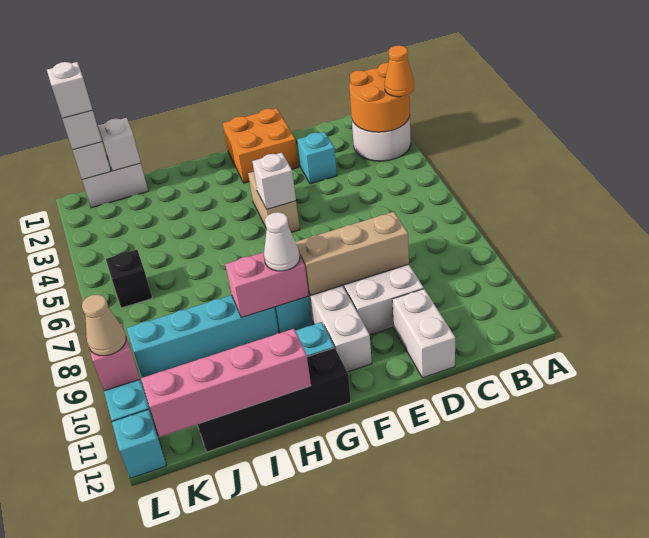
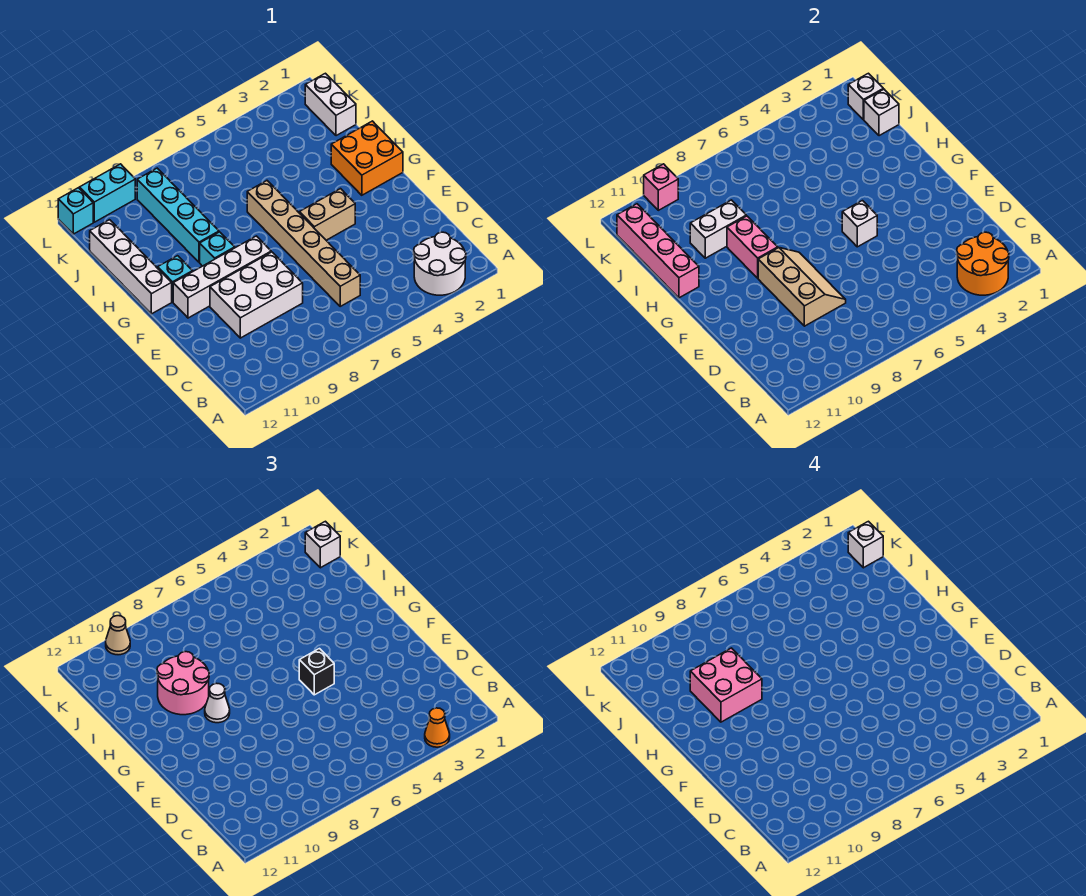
none -> tan brick C6:H6 level 1
cyan brick D3 level 1 -> none
white brick D11:D12 level 1 -> white brick I9:I10 level 2
orange brick E1:F2 level 1 -> orange brick G1:H2 level 1
black brick G12:J12 level 1 -> white brick G12:J12 level 1
none -> pink round brick H9:I10 level 3
none -> pink brick H9:I10 level 4
black brick K6 level 1 -> black brick F5 level 3

